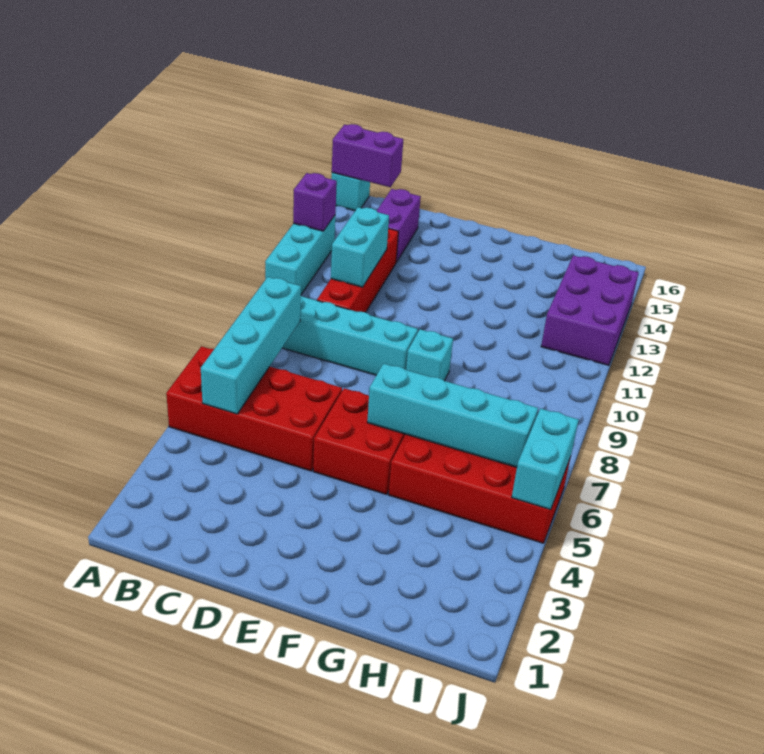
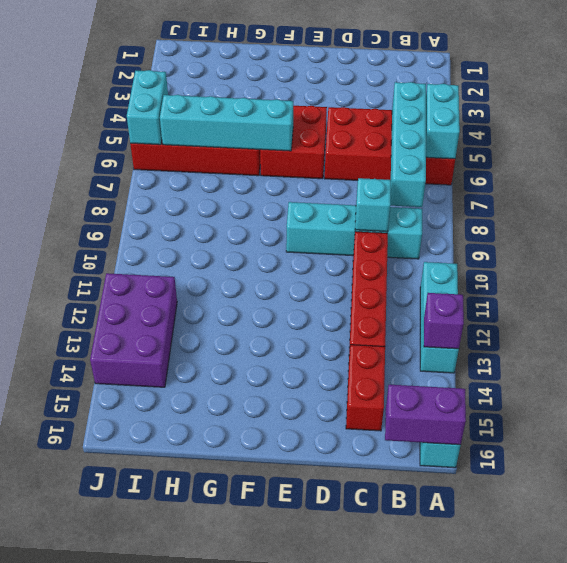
cyan brick C11:C12 level 2 -> cyan brick A5:A6 level 2
purple brick C14:C15 level 1 -> red brick C14:C15 level 1
cyan brick F9 level 1 -> cyan brick C9 level 2

